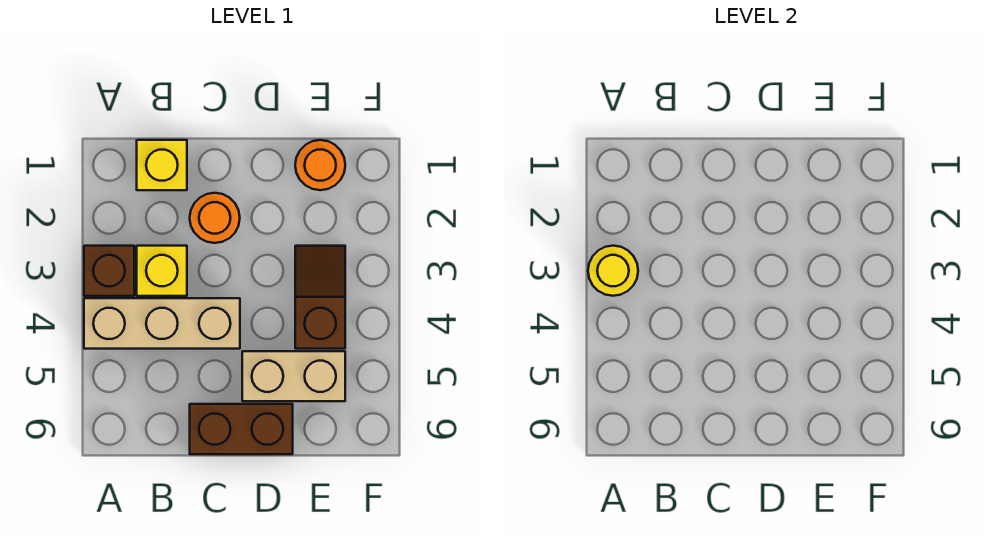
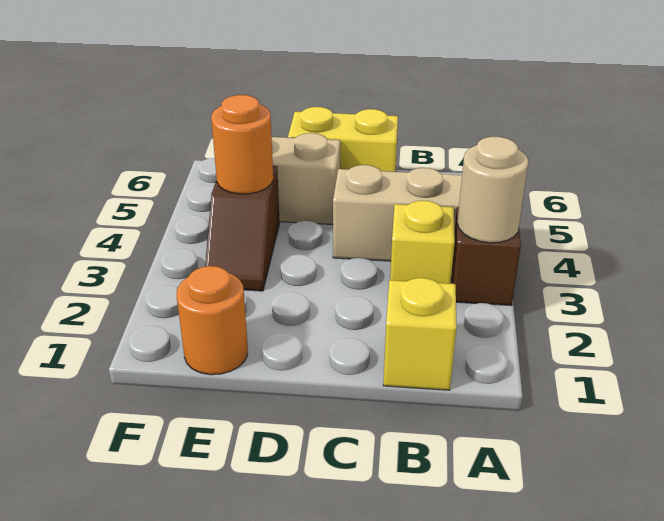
yellow round brick A3 level 2 -> tan round brick A3 level 2
orange round brick C2 level 1 -> orange round brick E4 level 2
brown brick C6:D6 level 1 -> yellow brick C6:D6 level 1

